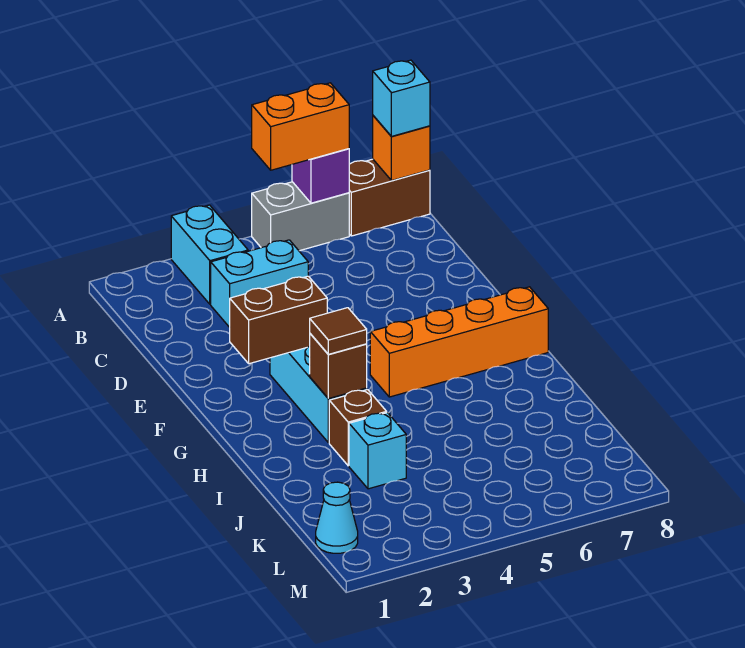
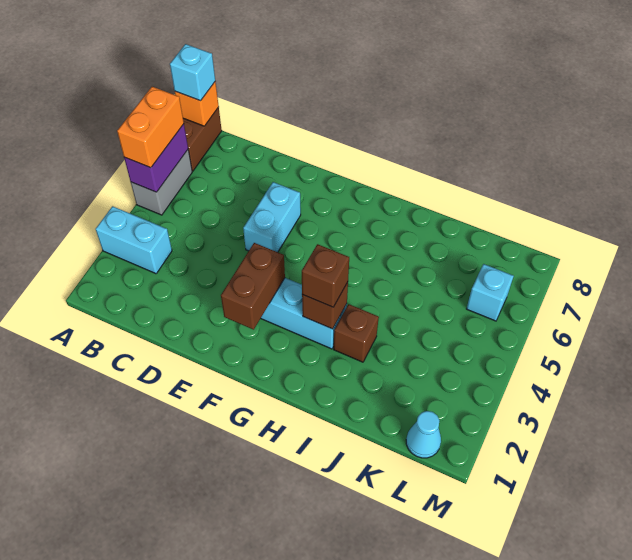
purple brick A6 level 2 -> purple brick A5:A6 level 2
cyan brick C3:C4 level 1 -> cyan brick E5:E6 level 1
orange brick G5:G8 level 1 -> none
brown tile H3 level 3 -> brown brick H3 level 3
cyan brick J3 level 1 -> cyan brick L6 level 1

